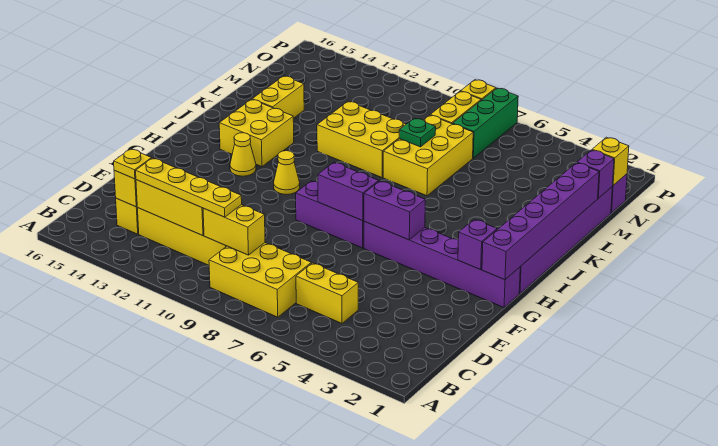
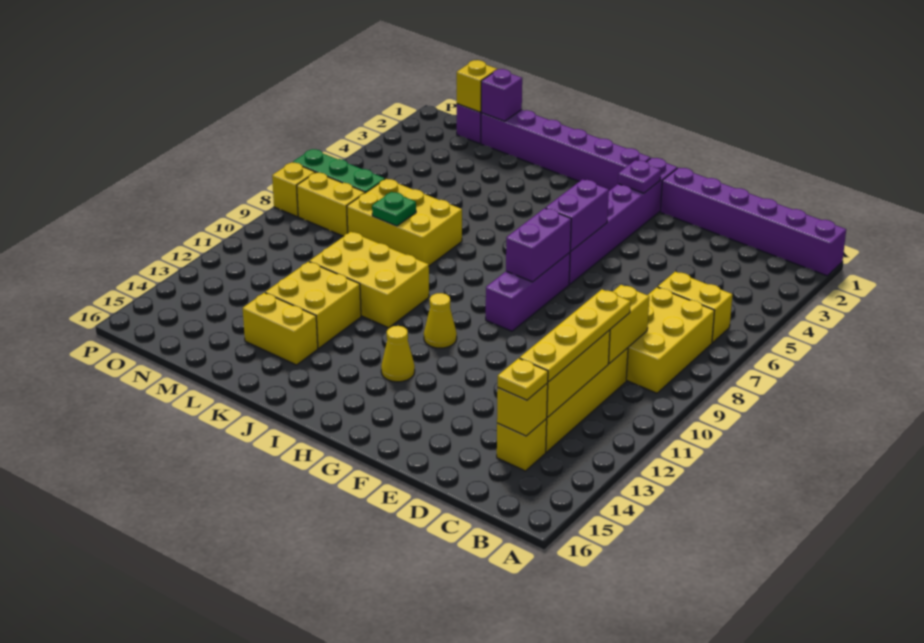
yellow brick C5:C6 level 1 -> yellow brick B6:C6 level 1
purple brick G1:L1 level 2 -> purple brick A1:F1 level 1
purple brick G2 level 2 -> purple plate G2 level 2
yellow brick I13:J14 level 1 -> yellow brick K12:L13 level 1
yellow brick K9:L11 level 1 -> yellow brick J10:L11 level 1

